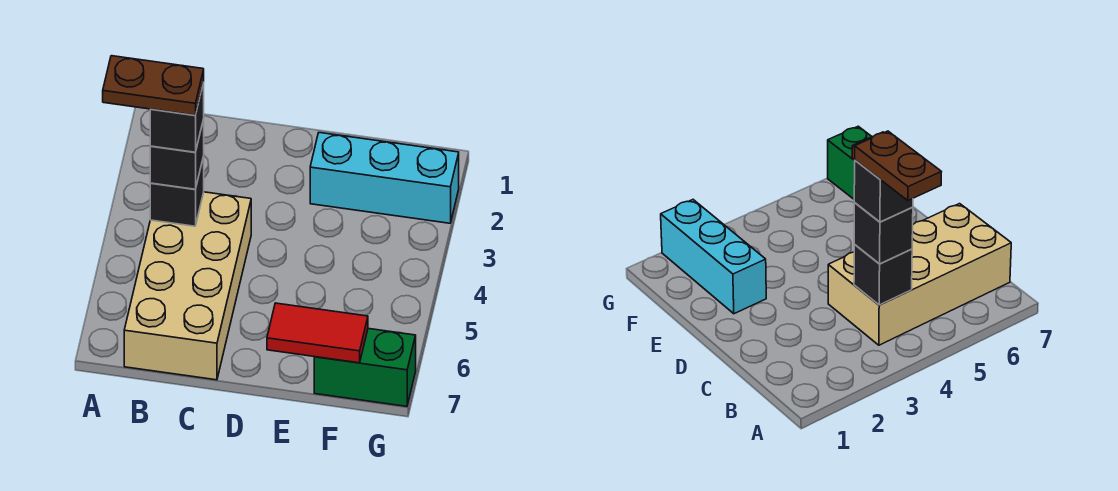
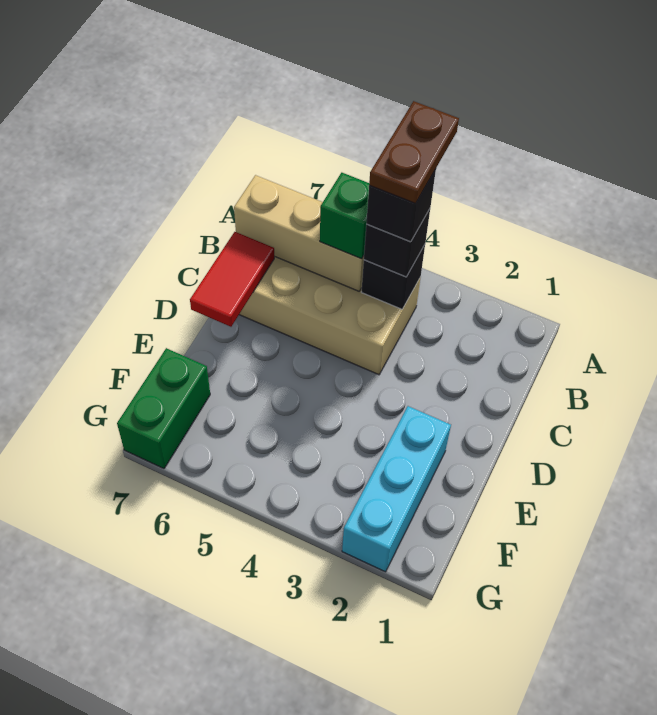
none -> tan brick B5:B7 level 2
none -> green brick B5 level 3
red tile E7:F7 level 2 -> red tile C7:D7 level 2

